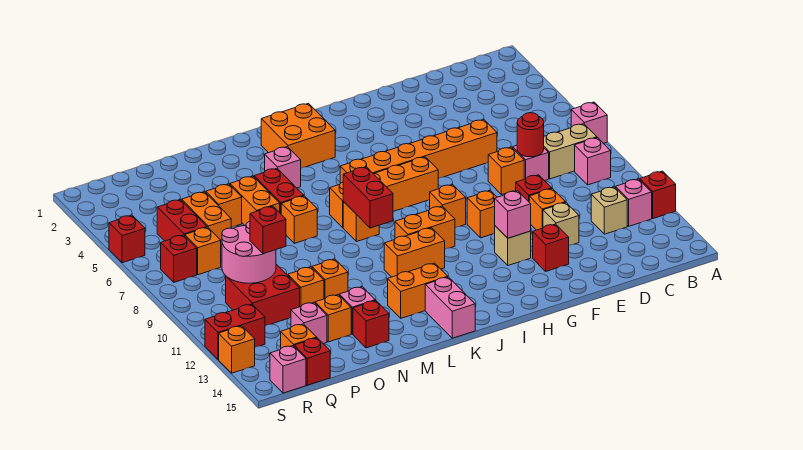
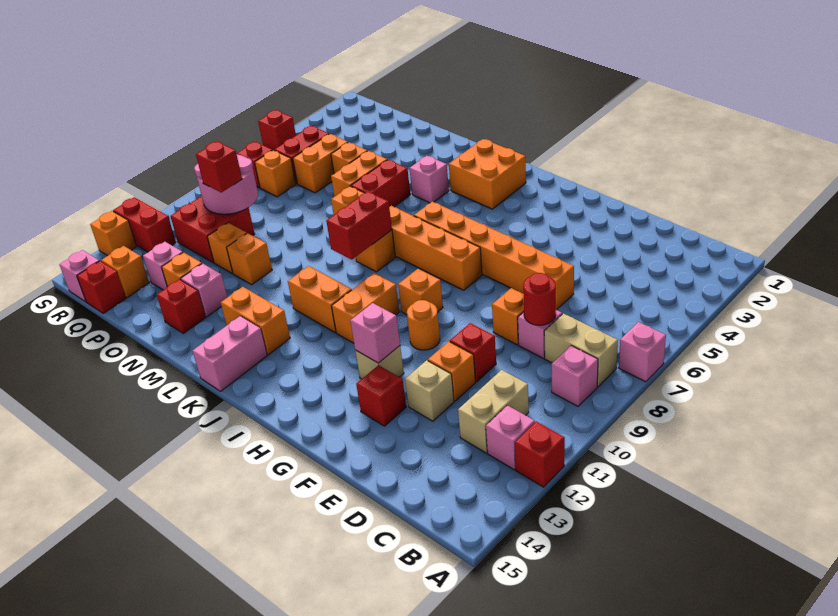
tan brick C12 level 1 -> tan brick C11:C12 level 1
orange brick G10 level 1 -> orange round brick G10 level 1
orange brick I10:J10 level 1 -> orange brick I10:I11 level 1

